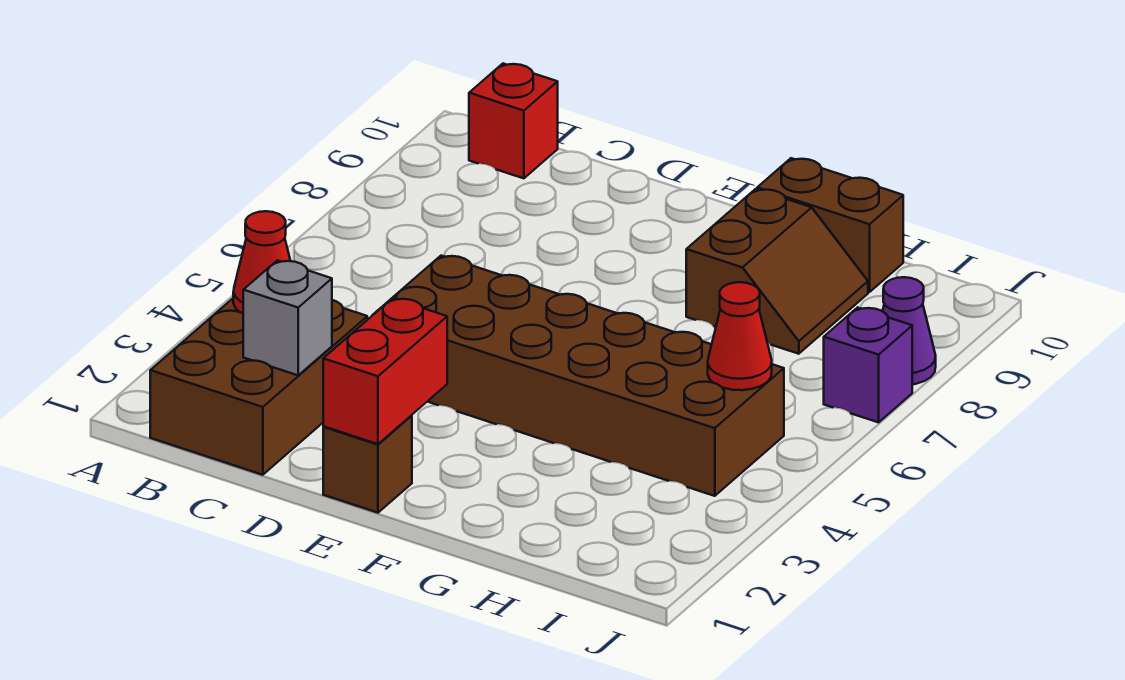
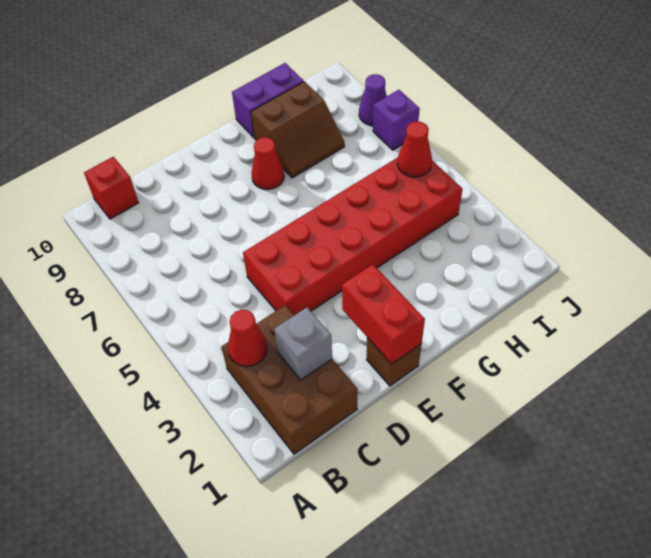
brown brick D4:I5 level 1 -> red brick D4:I5 level 1
none -> red cone F8 level 1
brown slope G8:H9 level 1 top G -> brown slope G8:H9 level 1 top 9
brown brick G10:H10 level 1 -> purple brick G10:H10 level 1

